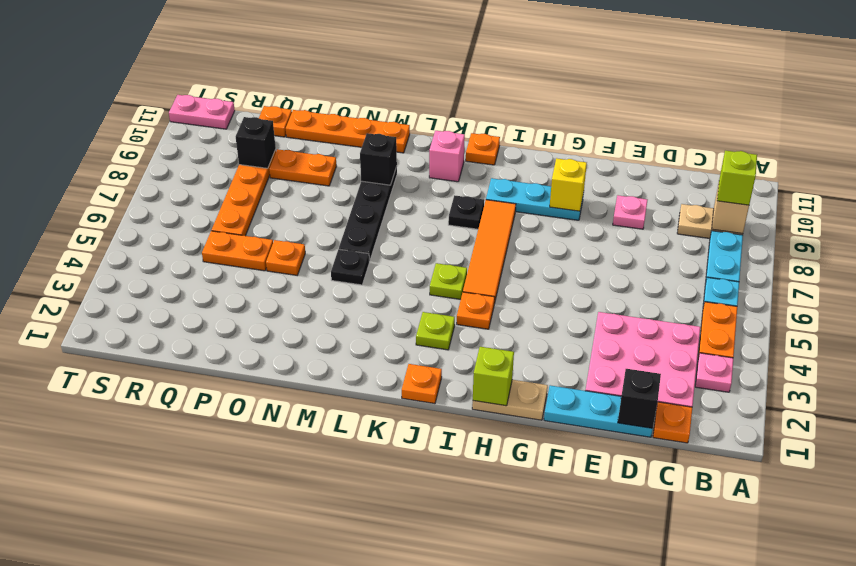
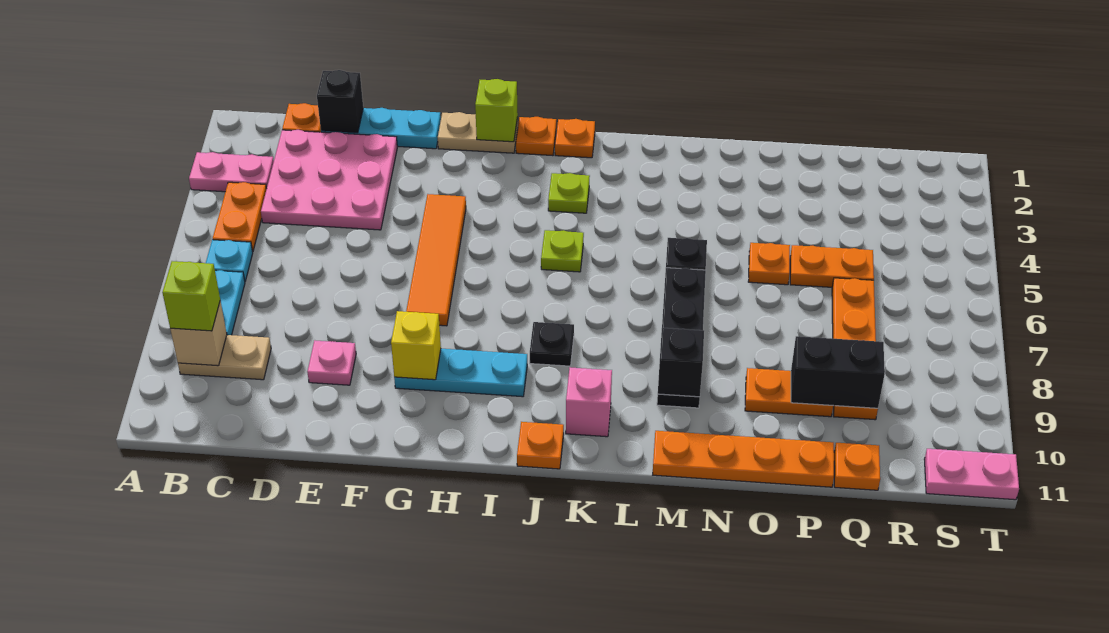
pink plate B3 level 1 -> pink plate A3:B3 level 1
orange plate I4 level 1 -> orange plate I1 level 1
orange tile I5:I8 level 1 -> orange tile G4:G7 level 1
black brick Q9 level 2 -> black brick P9:Q9 level 2

